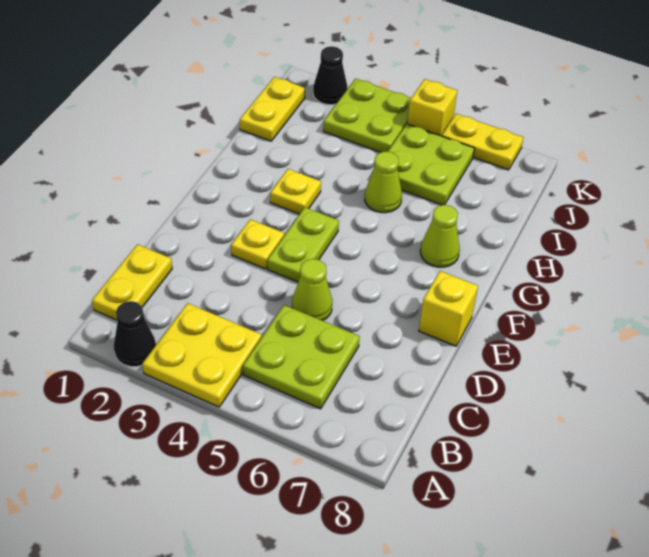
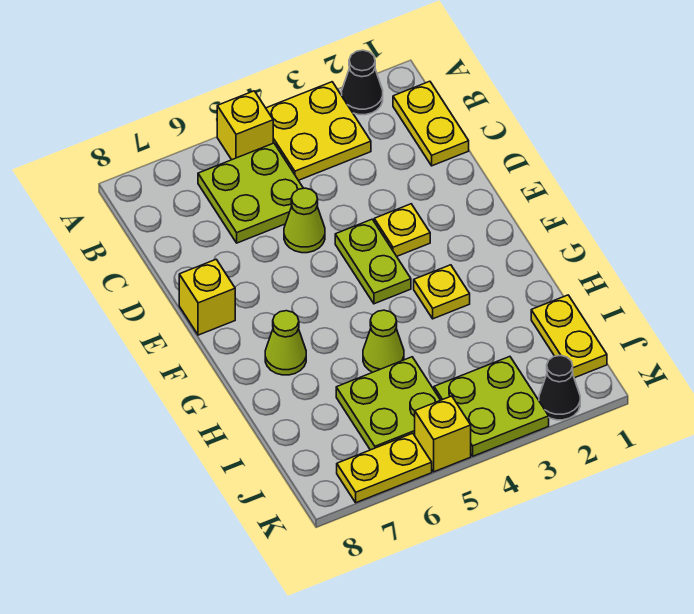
none -> yellow brick A5 level 1

